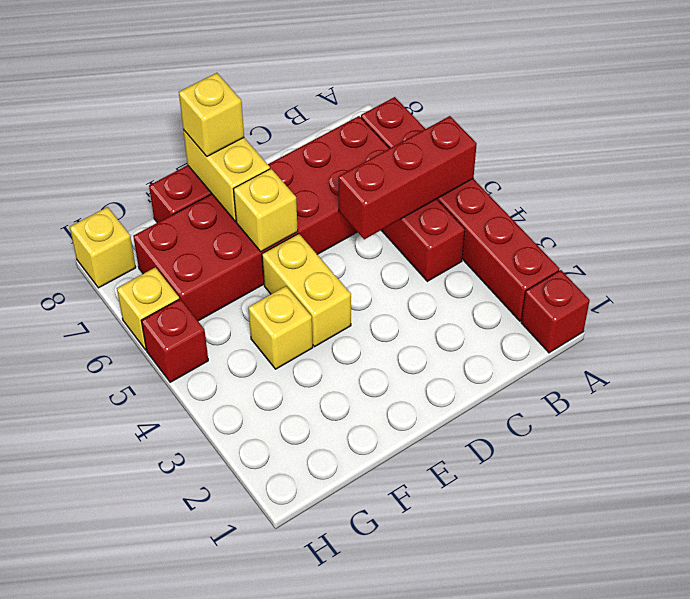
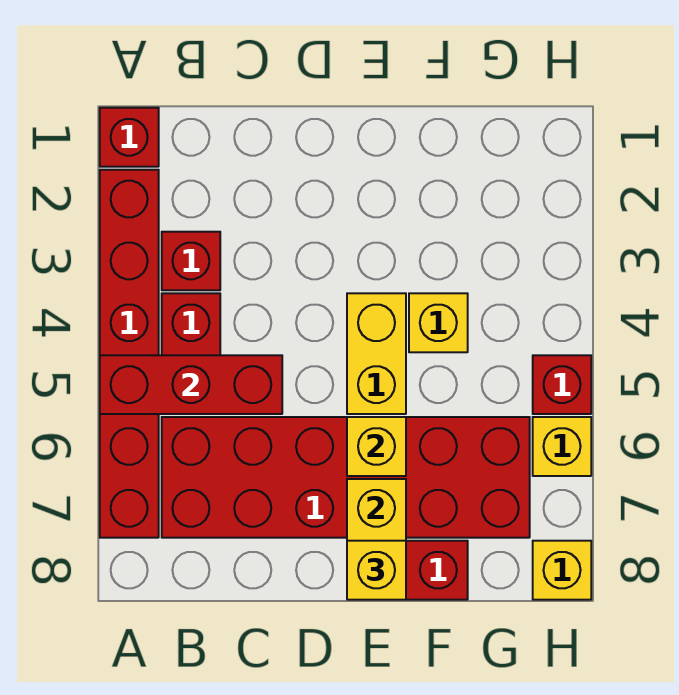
none -> red brick B3 level 1

